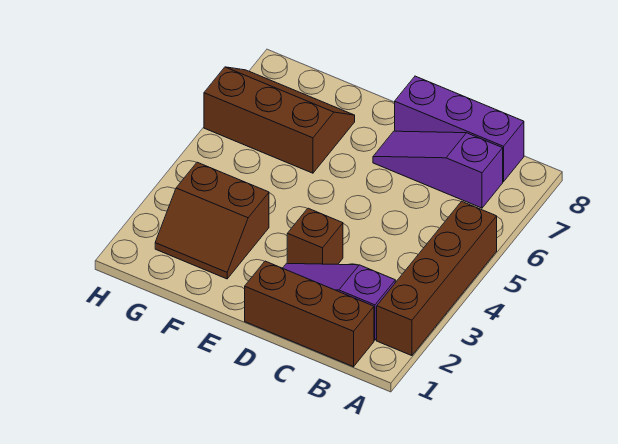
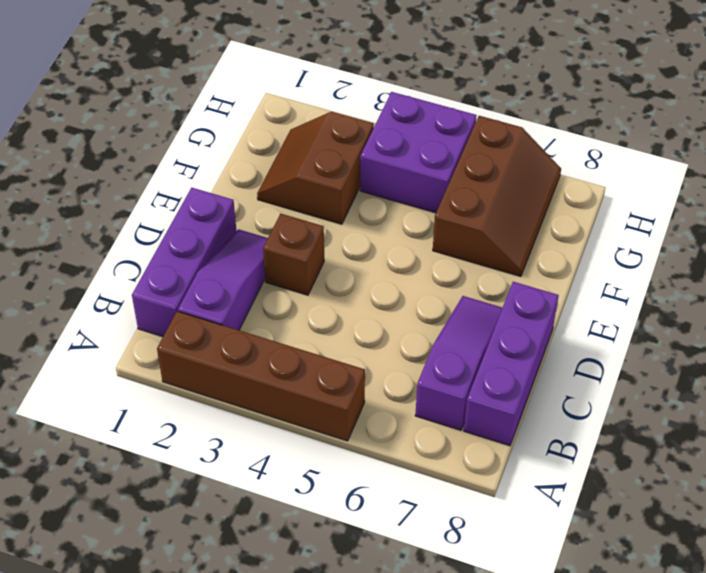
brown brick B1:D1 level 1 -> purple brick B1:D1 level 1
none -> purple brick G4:H5 level 1

